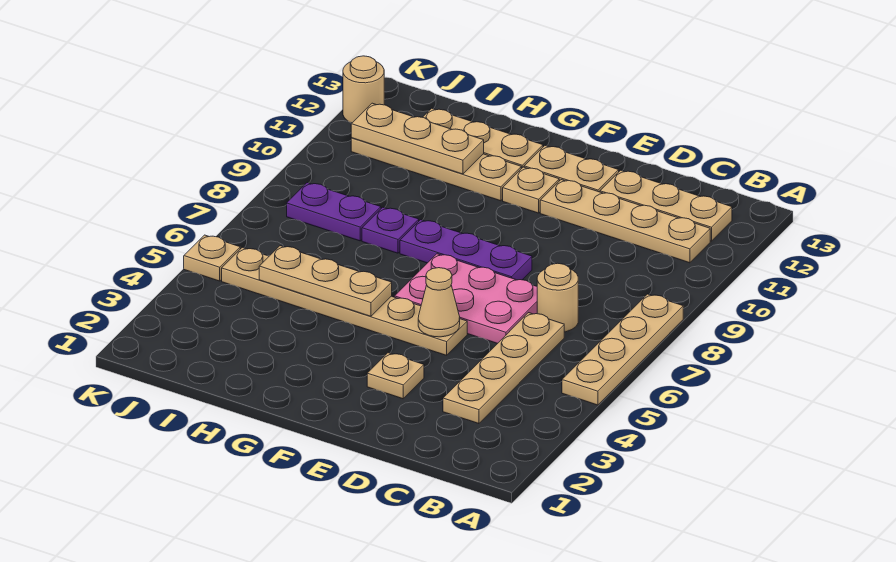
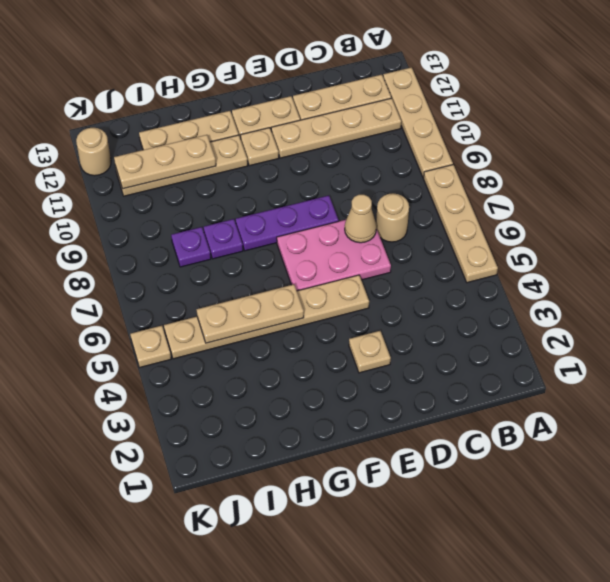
tan plate C3:C6 level 1 -> tan plate A9:A12 level 1
tan cone E5 level 2 -> tan cone D7 level 2
purple plate I8:J8 level 1 -> purple plate I8 level 1

